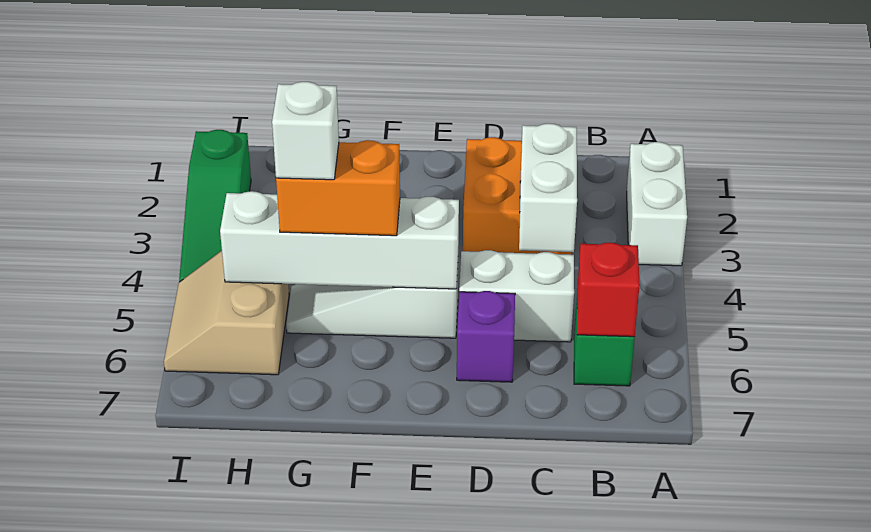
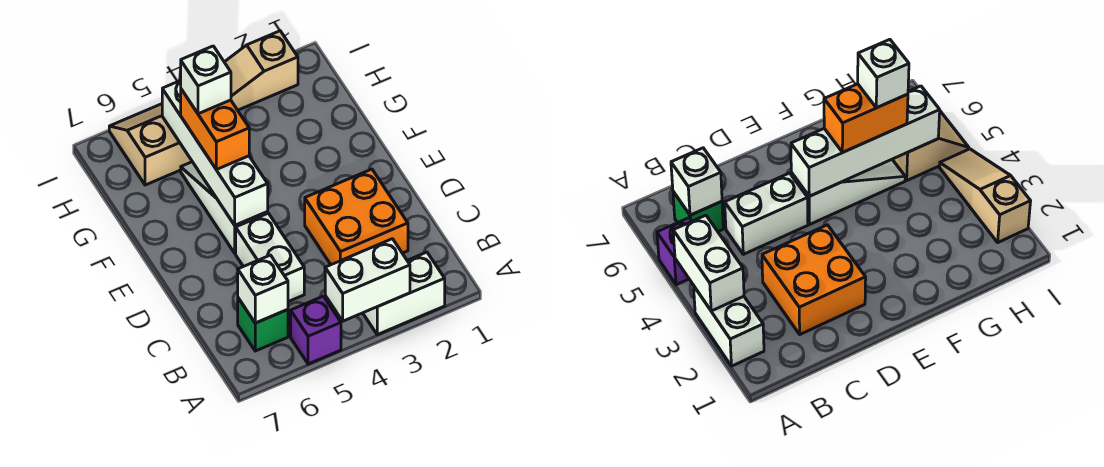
red brick B6 level 2 -> white brick B6 level 2
white brick C3:C4 level 2 -> white brick A3:A4 level 2
purple brick D6 level 1 -> purple brick A5 level 1
green slope I2:I4 level 1 top 2 -> tan slope I2:I4 level 1 top 2

